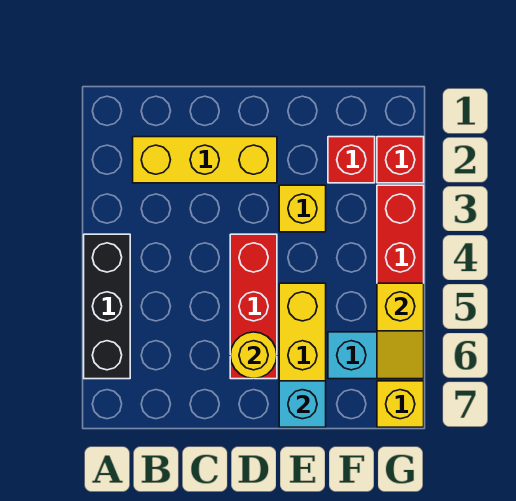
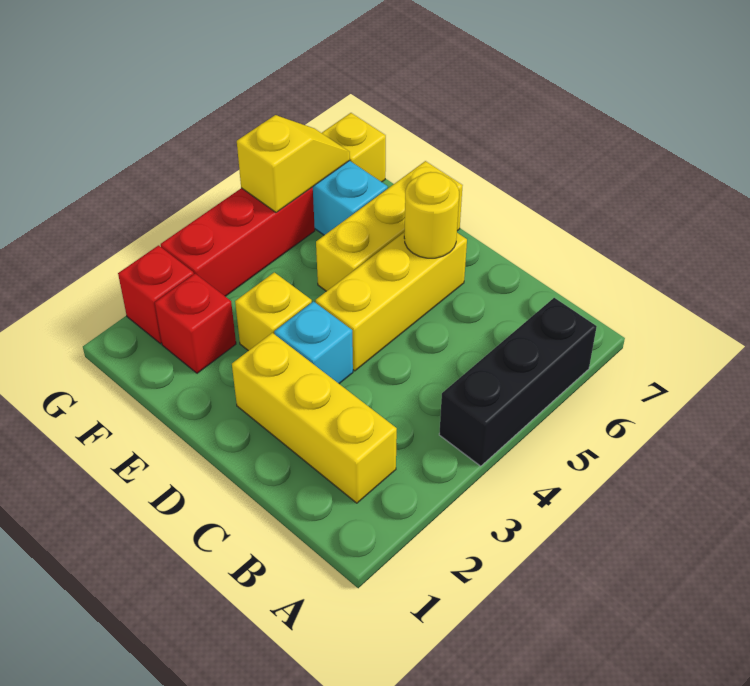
red brick D4:D6 level 1 -> yellow brick D4:D6 level 1
cyan brick E7 level 2 -> cyan brick D3 level 1

